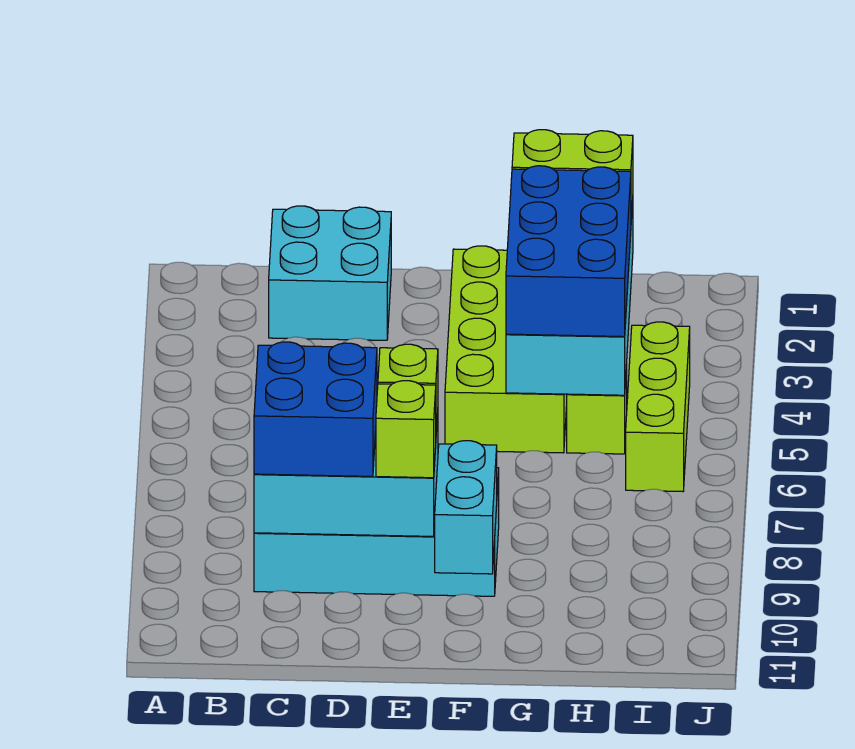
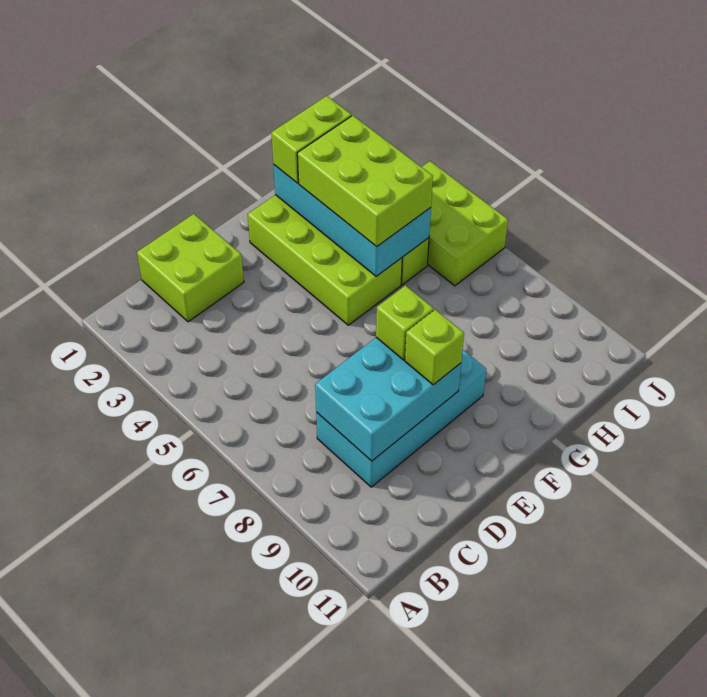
cyan brick C1:D2 level 1 -> lime brick C1:D2 level 1
blue brick C8:D9 level 3 -> none
cyan brick F9:F10 level 2 -> none
blue brick G3:H5 level 3 -> lime brick G3:H5 level 3
lime brick I4:I6 level 1 -> lime brick I4:J6 level 1

